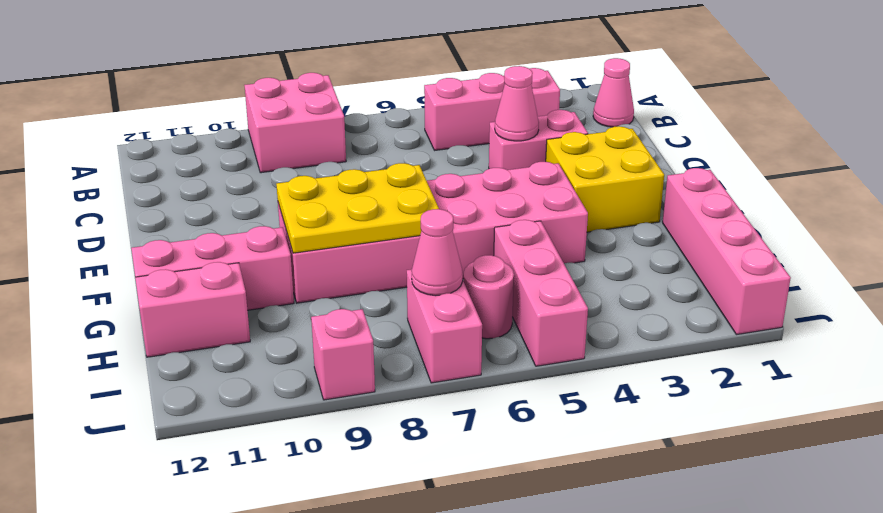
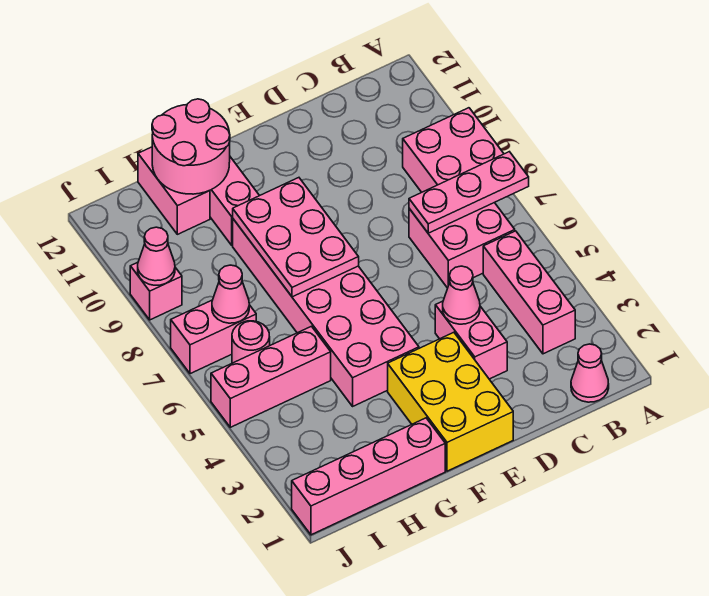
none -> pink plate A7:C7 level 2
none -> pink brick B6:C7 level 1
yellow brick E2:F3 level 1 -> yellow brick E1:F3 level 1
yellow plate F7:G9 level 2 -> pink plate F7:G9 level 2
none -> pink round brick G11:H12 level 2
none -> pink cone J9 level 2

